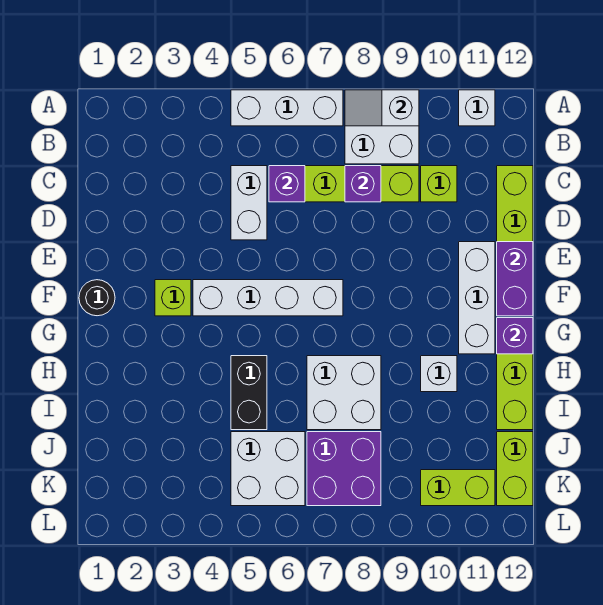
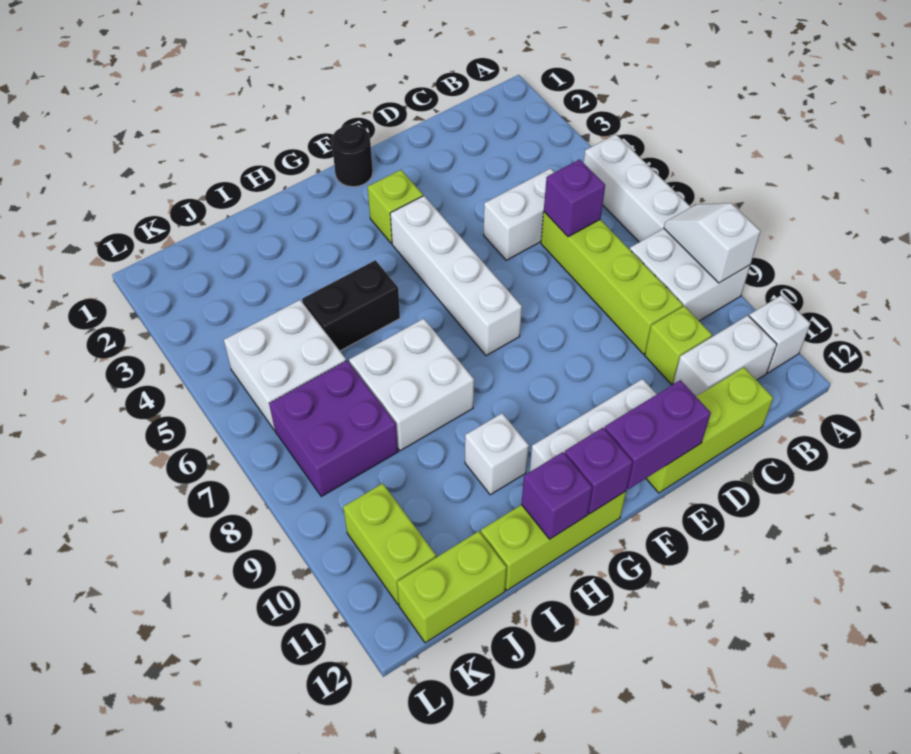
none -> white brick B11:C11 level 1
purple brick C8 level 2 -> purple brick H12 level 2

